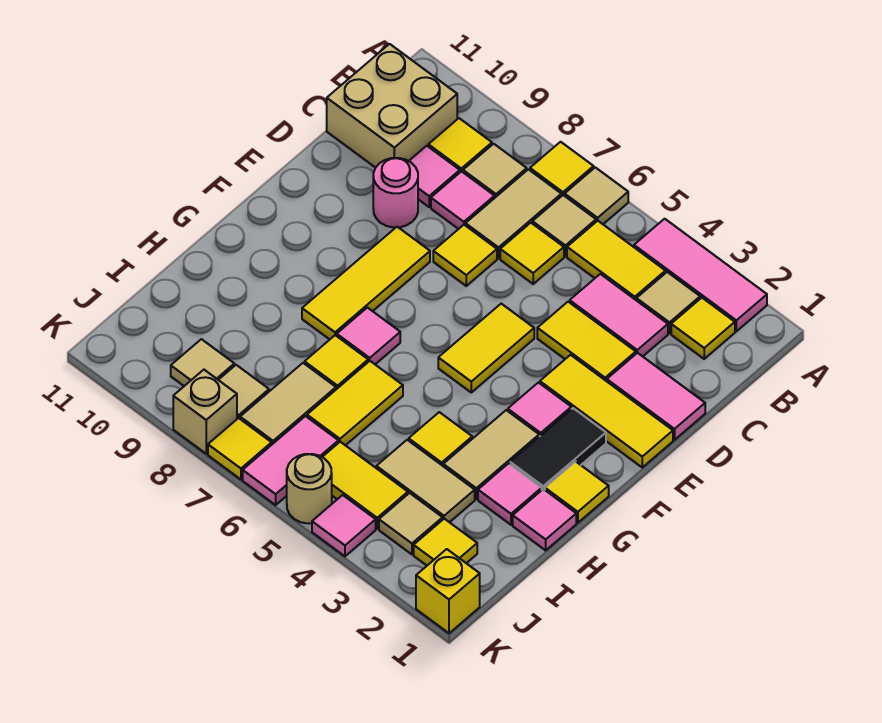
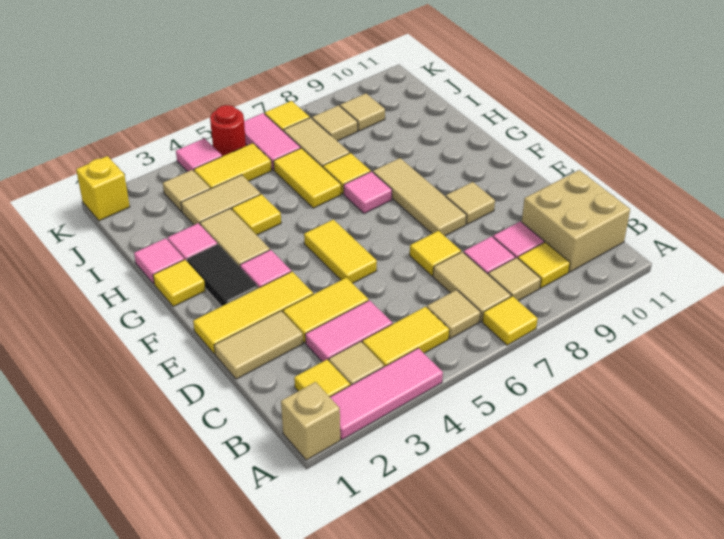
tan tile A6 level 1 -> tan tile E9 level 1
yellow tile C6 level 1 -> none
pink tile D1:D2 level 1 -> tan tile D1:D2 level 1
pink round brick D9 level 1 -> none
yellow tile E8:G8 level 1 -> tan tile E8:G8 level 1
yellow tile J2 level 1 -> none
tan round brick K5 level 1 -> red round brick K5 level 1
tan brick K8 level 1 -> tan brick A1 level 1

